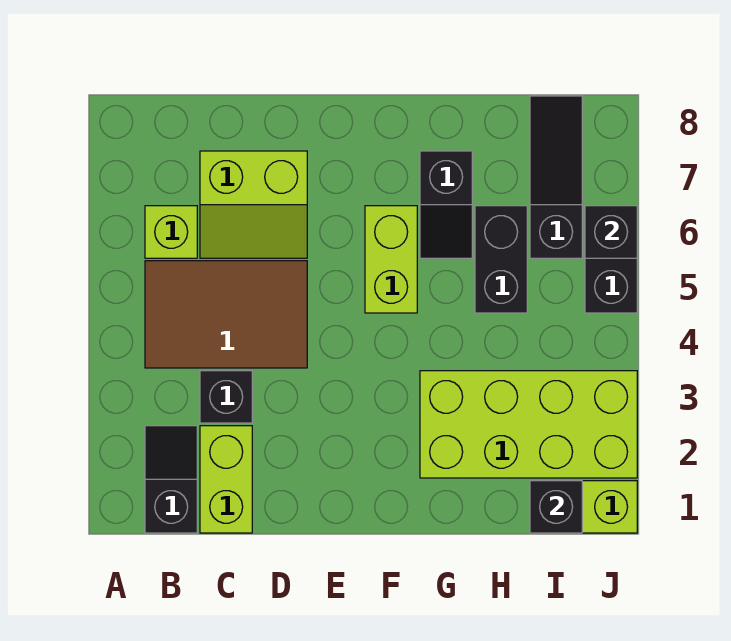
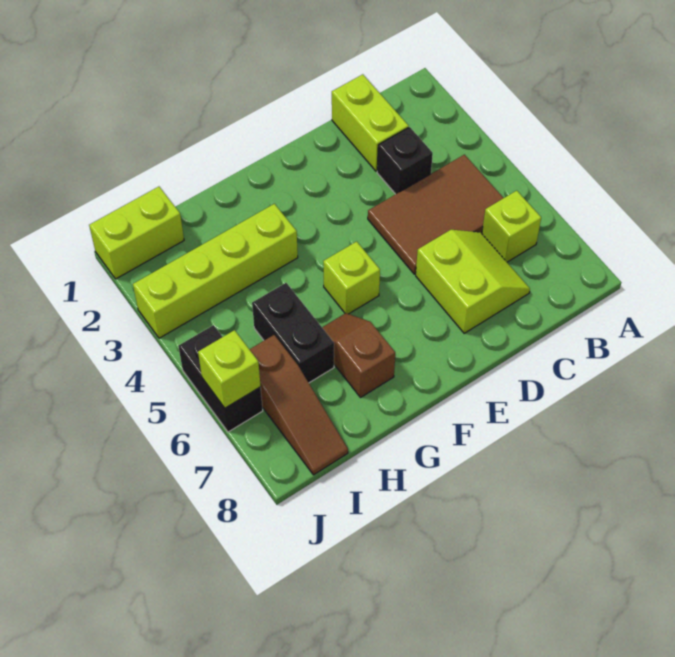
black slope B1:B2 level 1 top 1 -> none
lime slope C6:D7 level 1 top 7 -> lime slope C6:D7 level 1 top D
lime brick F5:F6 level 1 -> lime brick F5 level 1
lime brick G2:J3 level 1 -> lime brick G3:J3 level 1
black slope G6:G7 level 1 top 7 -> brown slope G6:G7 level 1 top 7
black brick I1 level 2 -> none
black slope I6:I8 level 1 top 6 -> brown slope I6:I8 level 1 top 6
black brick J6 level 2 -> lime brick J6 level 2

